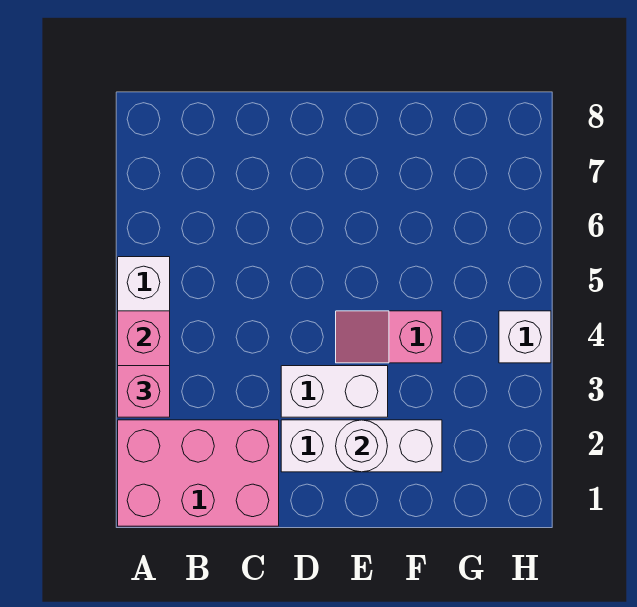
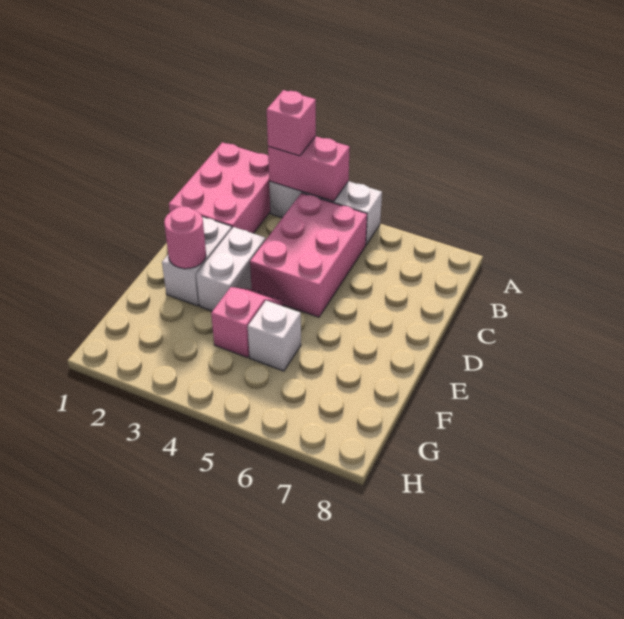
none -> pink brick B4:D5 level 1
white brick D2:F2 level 1 -> white brick D2:E2 level 1
white round brick E2 level 2 -> pink round brick E2 level 2
white brick H4 level 1 -> white brick F5 level 1

